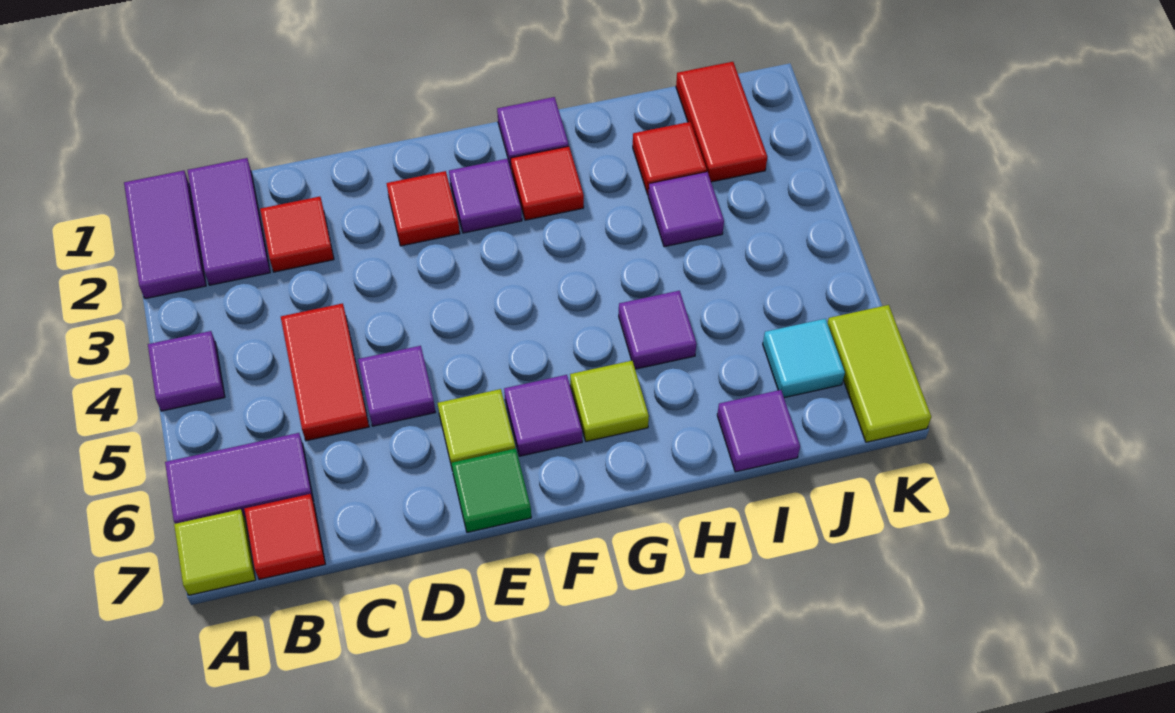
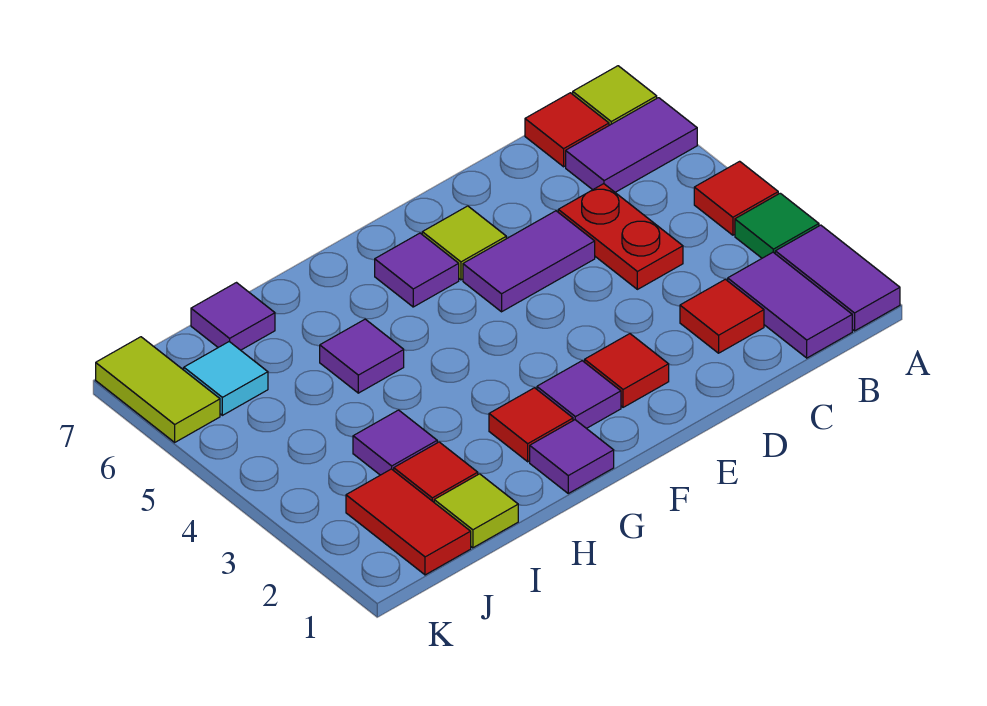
purple tile A4 level 1 -> red tile A4 level 1
red tile C4:C5 level 1 -> red plate C4:C5 level 1
purple tile D5 level 1 -> purple tile D5:E5 level 1
green tile E7 level 1 -> green tile A3 level 1
lime tile G6 level 1 -> lime tile I1 level 1

